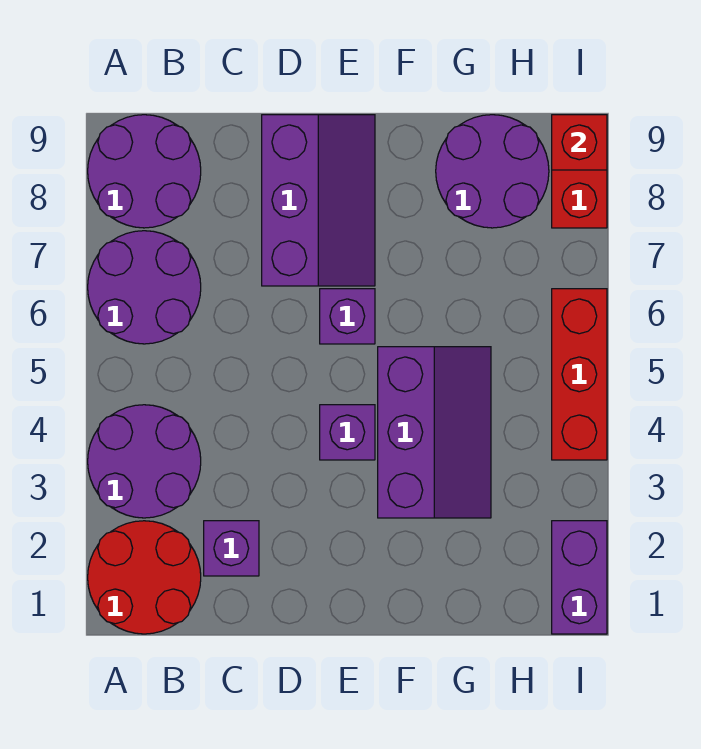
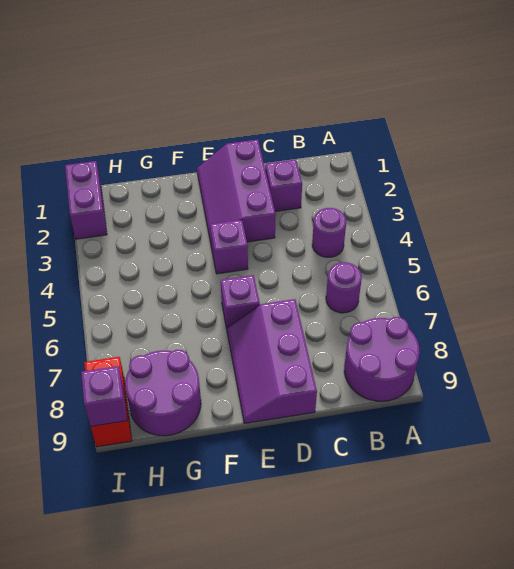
red round brick A1:B2 level 1 -> none
purple round brick A3:B4 level 1 -> purple round brick B4 level 1
purple round brick A6:B7 level 1 -> purple round brick B6 level 1
purple slope F3:G5 level 1 top F -> purple slope D1:E3 level 1 top D
red brick I4:I6 level 1 -> none
red brick I9 level 2 -> purple brick I9 level 2

